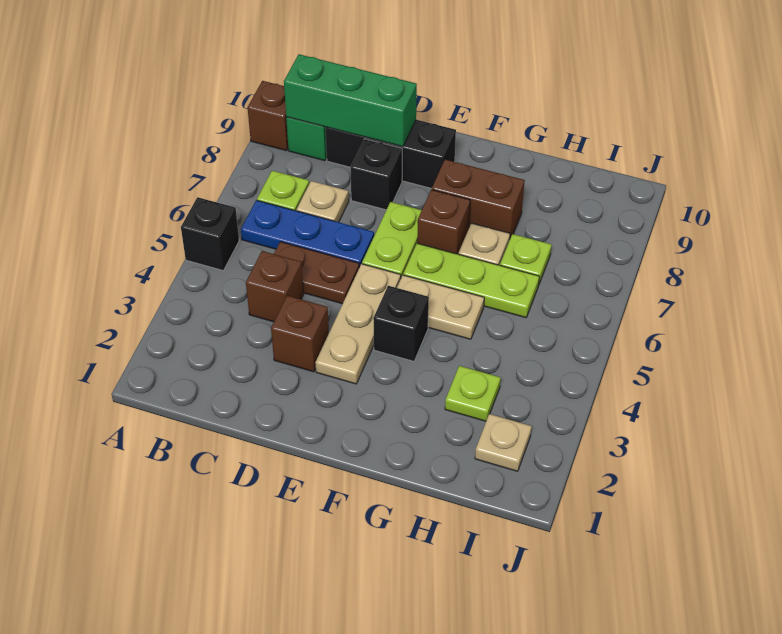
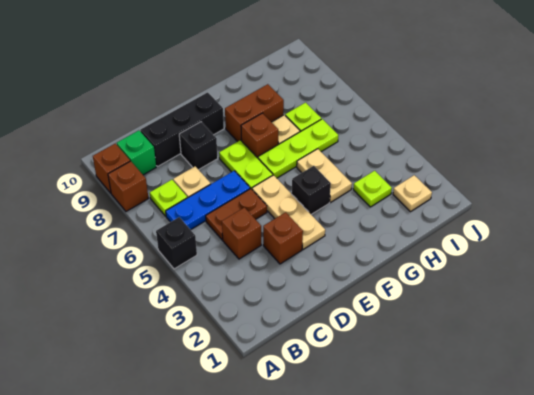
none -> brown brick A8 level 1
green brick B9:D9 level 2 -> none
tan plate F5:G5 level 1 -> tan plate G4:G5 level 1

